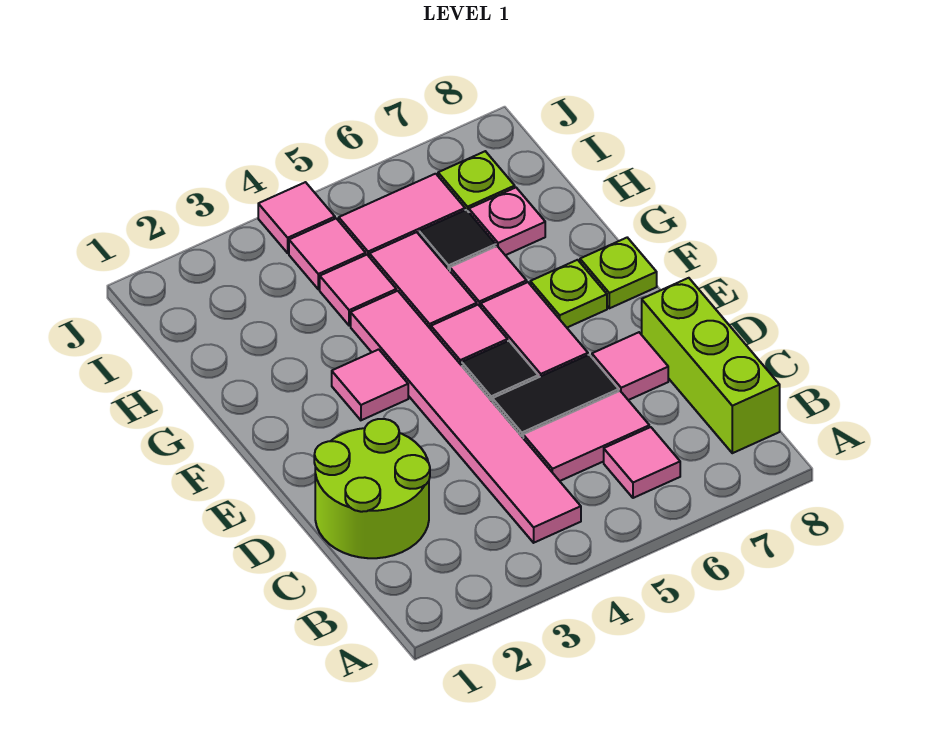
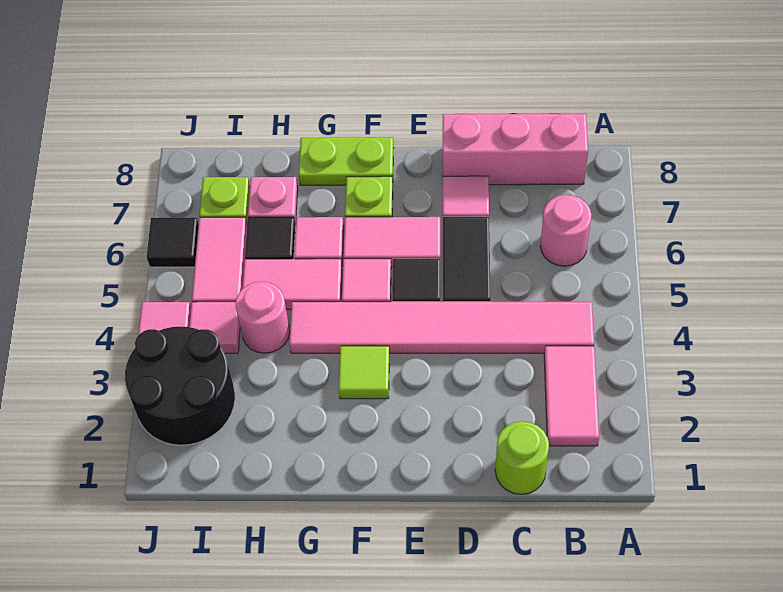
pink tile B6 level 1 -> pink round brick B6 level 1
lime brick B8:D8 level 1 -> pink brick B8:D8 level 1
lime round brick C1:D2 level 1 -> lime round brick C1 level 1
pink tile C5:C6 level 1 -> pink tile B2:B3 level 1
pink tile F3 level 1 -> lime tile F3 level 1
lime plate F8 level 1 -> lime plate F8:G8 level 1
pink tile H4 level 1 -> pink round brick H4 level 1
none -> black round brick I2:J3 level 1
none -> black tile J6 level 1

